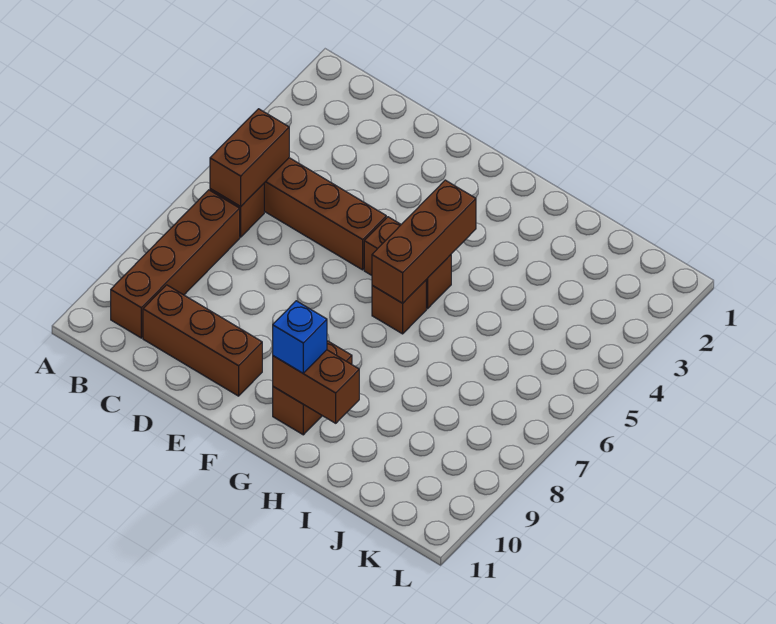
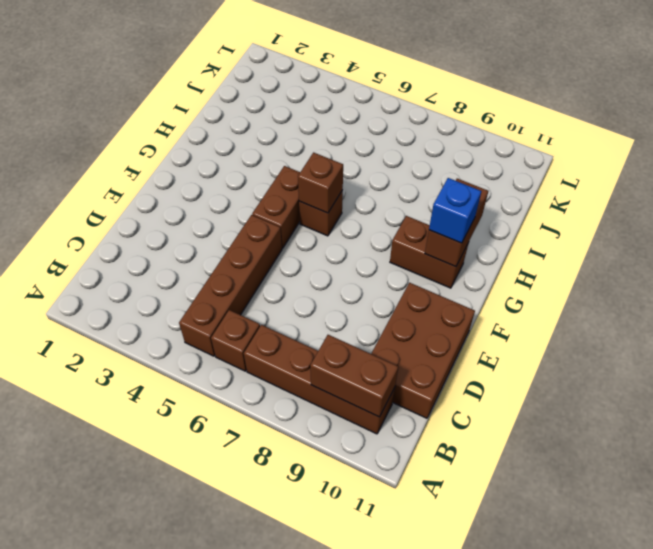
brown brick B5:B6 level 2 -> brown brick B9:B10 level 2
brown brick C10:E10 level 1 -> brown brick C10:E11 level 1
brown brick G4:G6 level 2 -> brown brick G6 level 2

